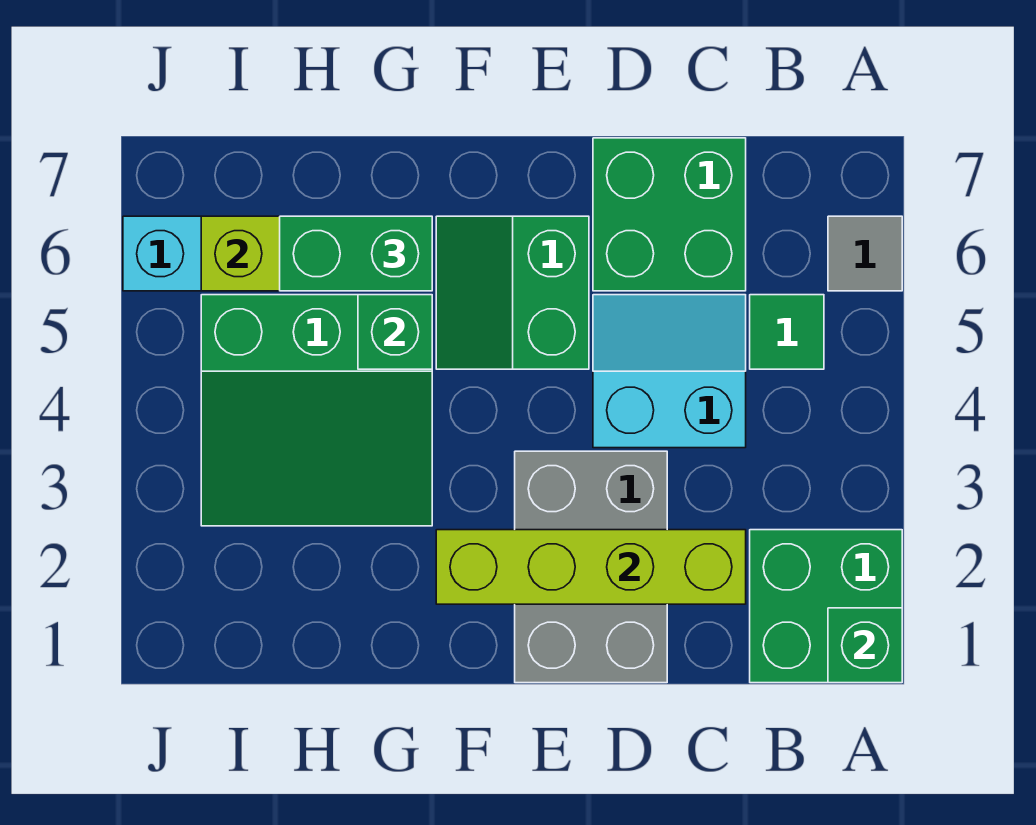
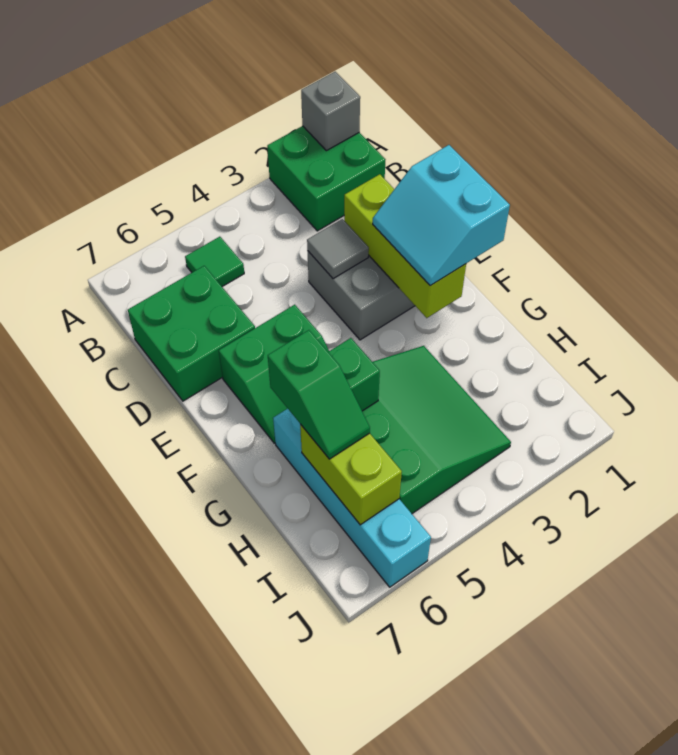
green brick A1 level 2 -> grey brick A1 level 2
grey tile A6 level 1 -> grey tile D3 level 2
lime brick C2:F2 level 2 -> lime brick D2:F2 level 2
cyan slope C4:D5 level 1 top 4 -> cyan slope E1:F2 level 3 top 1
green brick G6:H6 level 3 -> green slope G6:H6 level 3 top G

